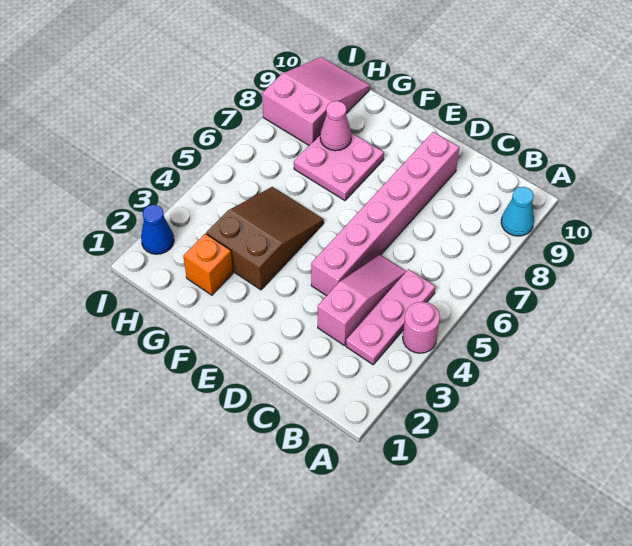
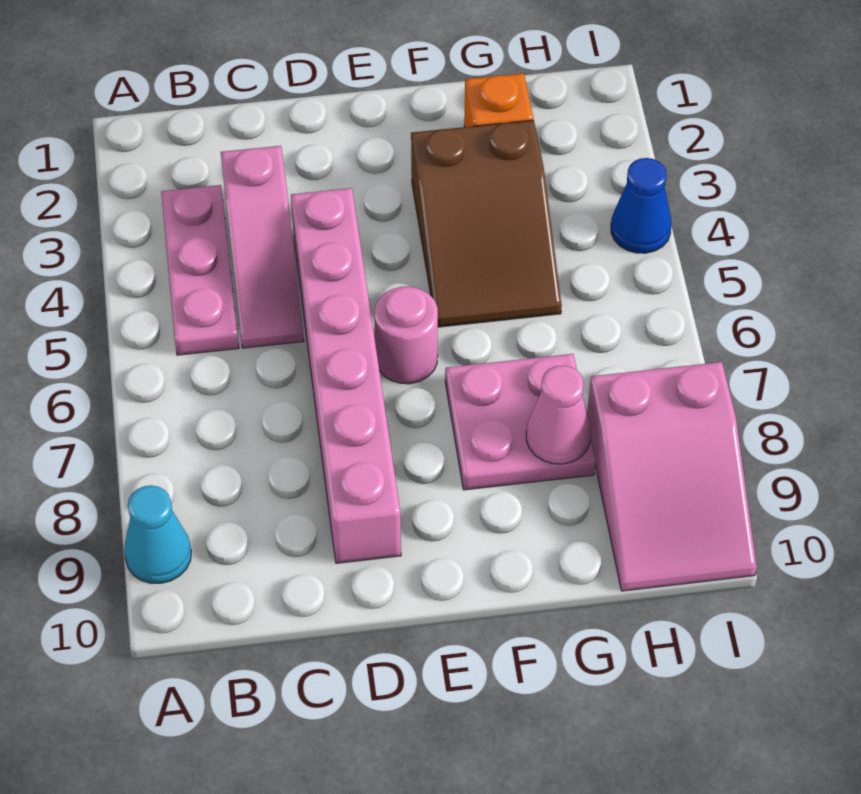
pink round brick A4 level 1 -> pink round brick E6 level 1
blue cone I2 level 1 -> blue cone I4 level 1

